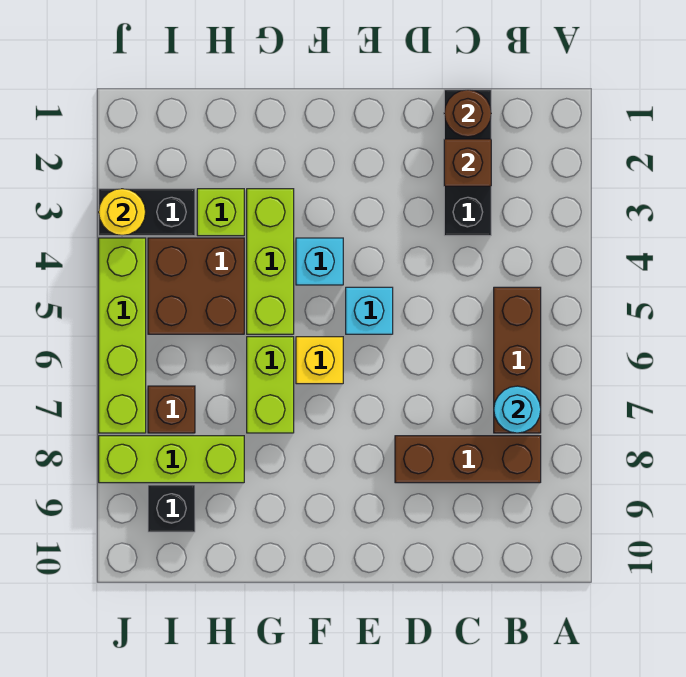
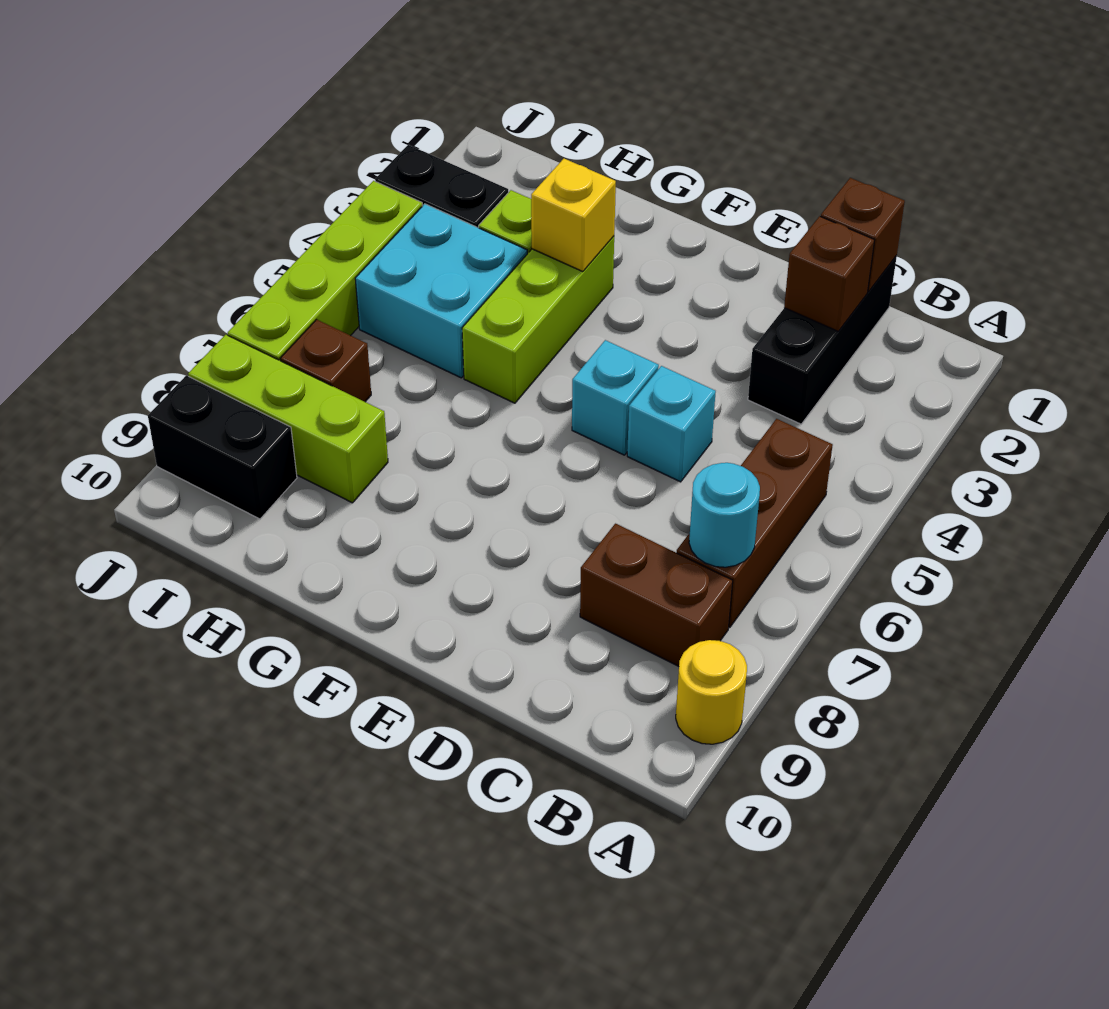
brown brick B8:D8 level 1 -> brown brick B8:C8 level 1
brown round brick C1 level 2 -> brown brick C1 level 2
cyan brick F4 level 1 -> cyan brick D5 level 1
yellow brick F6 level 1 -> yellow brick G3 level 2
lime brick G6:G7 level 1 -> none
brown brick H4:I5 level 1 -> cyan brick H4:I5 level 1
black brick I9 level 1 -> black brick I9:J9 level 1
yellow round brick J3 level 2 -> yellow round brick A9 level 1

